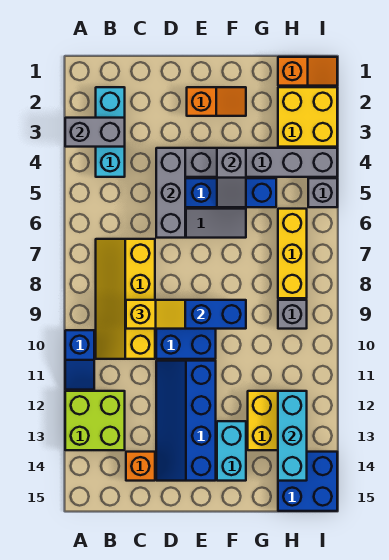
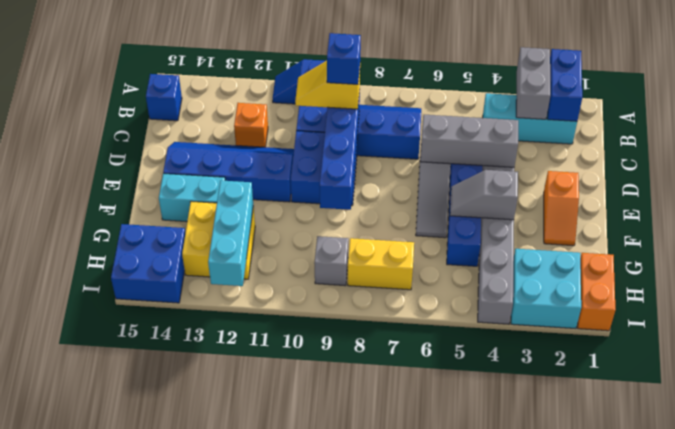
none -> blue brick A2:B2 level 2
lime brick A12:B13 level 1 -> none
yellow slope B7:C10 level 1 top C -> blue slope B7:C10 level 1 top C
none -> blue brick B15 level 1
yellow slope C9:D9 level 3 top C -> yellow slope C9:C10 level 3 top 9
none -> blue brick C9 level 4
orange brick C14 level 1 -> orange brick C12 level 1
orange slope H1:I1 level 1 top H -> orange brick H1:I1 level 1
yellow brick H2:I3 level 1 -> cyan brick H2:I3 level 1
yellow brick H6:H8 level 1 -> yellow brick H7:H8 level 1
cyan brick H12:H14 level 2 -> cyan brick G12:I12 level 2
grey brick I5 level 1 -> none

